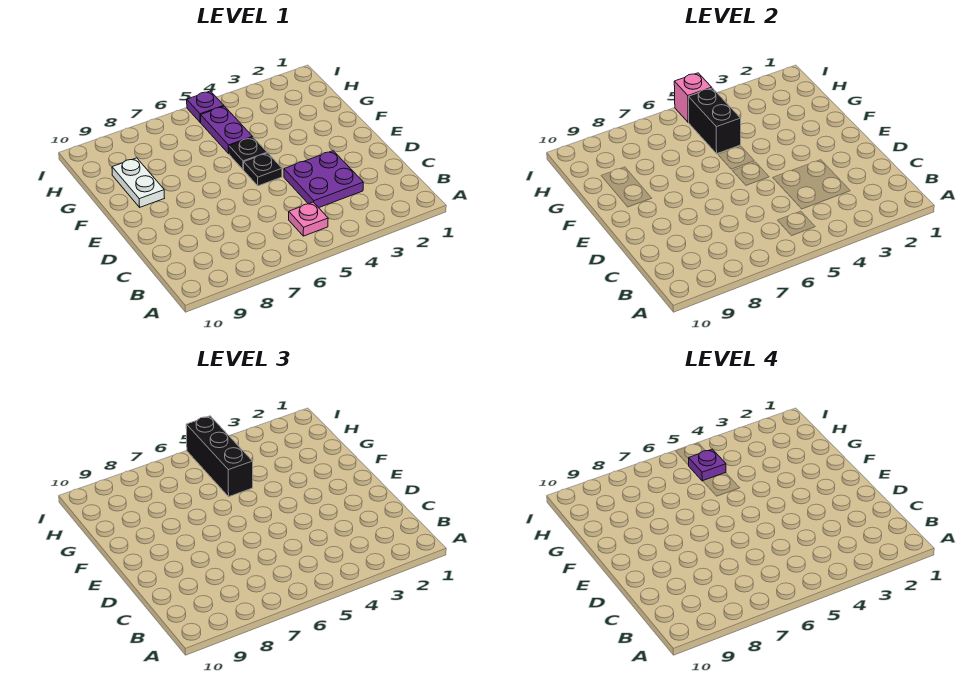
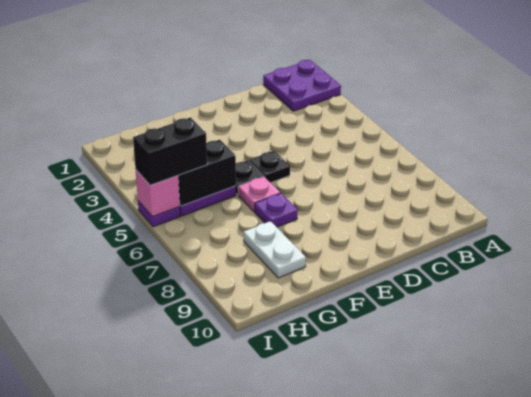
pink plate B5 level 1 -> pink plate F6 level 1
purple plate C3:D4 level 1 -> purple plate A1:B2 level 1
white plate F9:G9 level 1 -> white plate G8:G9 level 1
black brick G5:I5 level 3 -> black brick H5:I5 level 3
purple plate H5 level 4 -> purple plate F7 level 1

